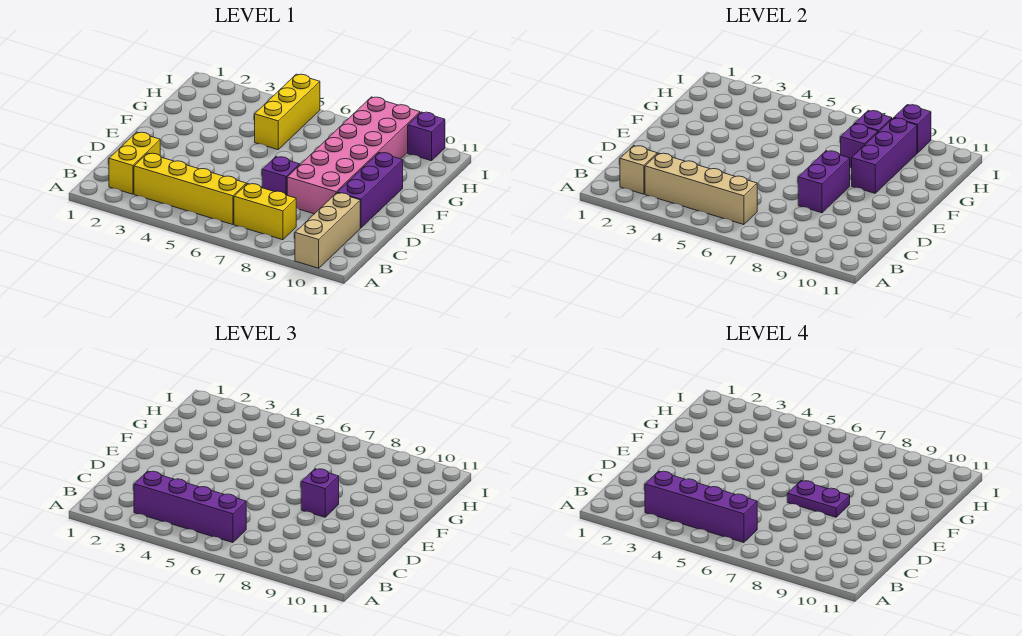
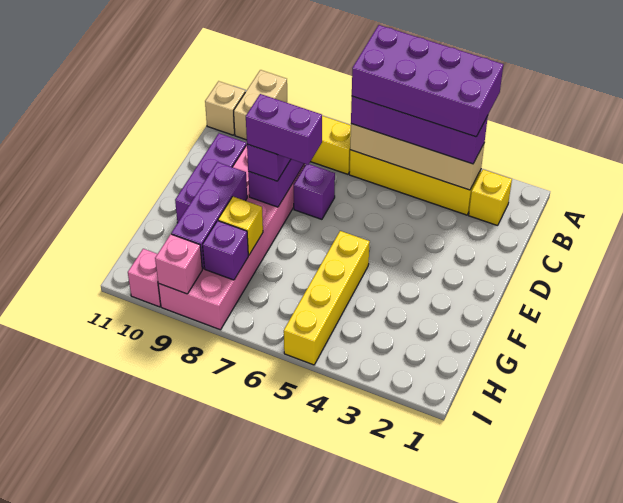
tan brick A10:C10 level 1 -> tan brick A10:B10 level 1
yellow brick B2:C2 level 1 -> yellow brick B2 level 1
tan brick B2 level 2 -> tan brick B11 level 1
purple brick B3:B6 level 4 -> purple brick A3:B6 level 4
purple plate E7:E8 level 4 -> purple brick E7:E8 level 4
yellow brick G5:I5 level 1 -> yellow brick F5:I5 level 1
purple brick G8 level 2 -> yellow brick G8 level 2
purple brick I9 level 2 -> pink brick I9 level 2
purple brick I10 level 1 -> pink brick I10 level 1

